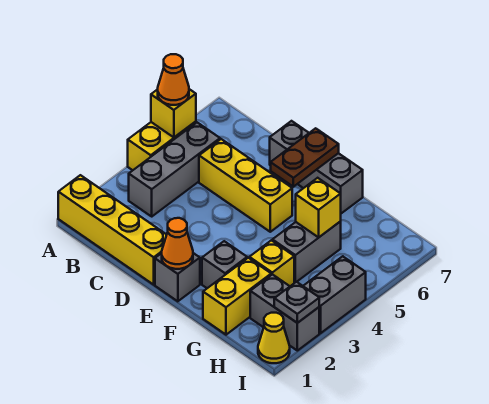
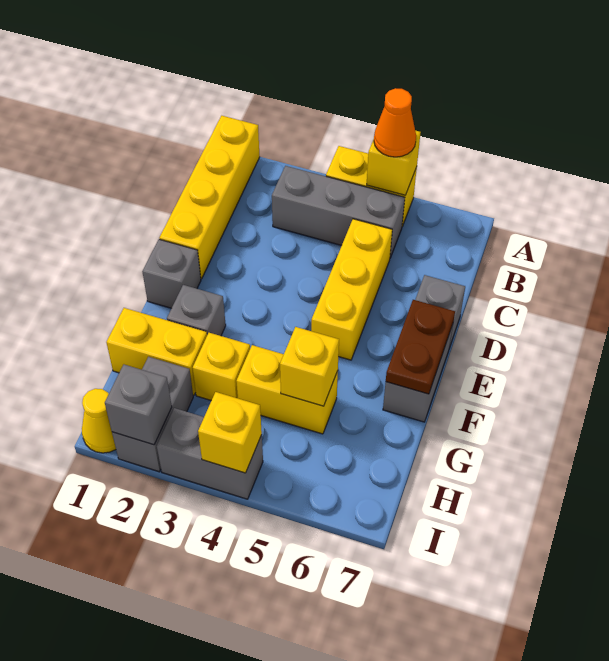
orange cone E1 level 2 -> none
brown plate E6:E7 level 2 -> brown plate E7:F7 level 2
grey brick G4:G5 level 1 -> yellow brick G4:G5 level 1
grey plate I2 level 2 -> grey brick I2 level 2
none -> yellow brick I4 level 2

